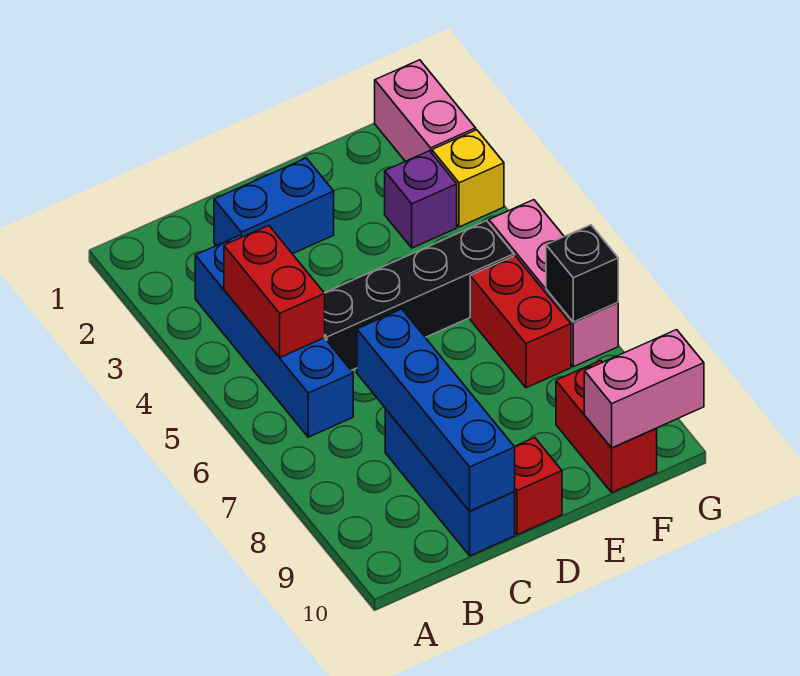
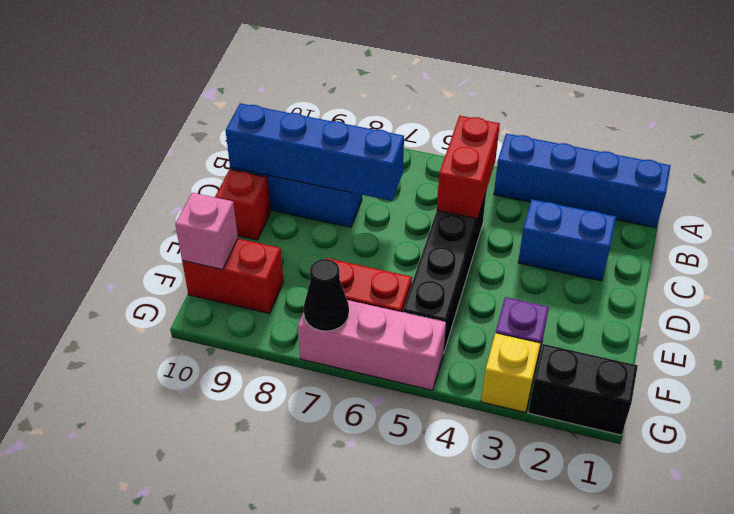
blue brick B3:B6 level 1 -> blue brick A1:A4 level 1
red brick B4:B5 level 2 -> red brick B5:C5 level 2
blue brick C2:D2 level 1 -> blue brick C2:C3 level 1
pink brick F10:G10 level 2 -> pink brick F10 level 2
pink brick G1:G2 level 1 -> black brick G1:G2 level 1
black brick G7 level 2 -> black cone G7 level 2

